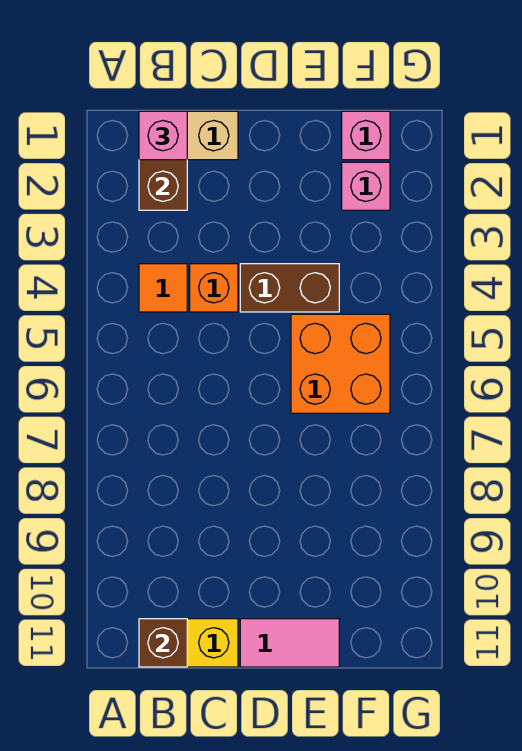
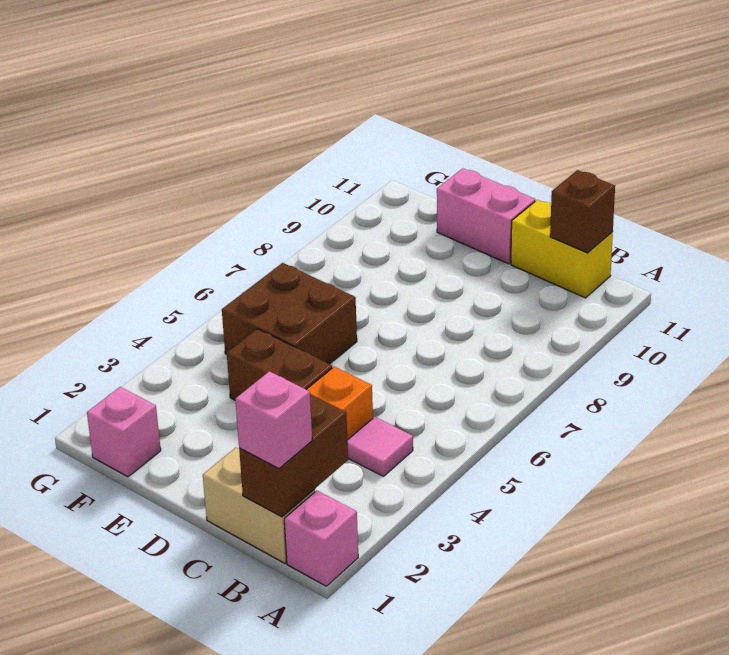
orange tile B4 level 1 -> pink tile B4 level 1
pink tile D11:E11 level 1 -> pink brick D11:E11 level 1
orange brick E5:F6 level 1 -> brown brick E5:F6 level 1
pink brick F2 level 1 -> pink brick A1 level 1

